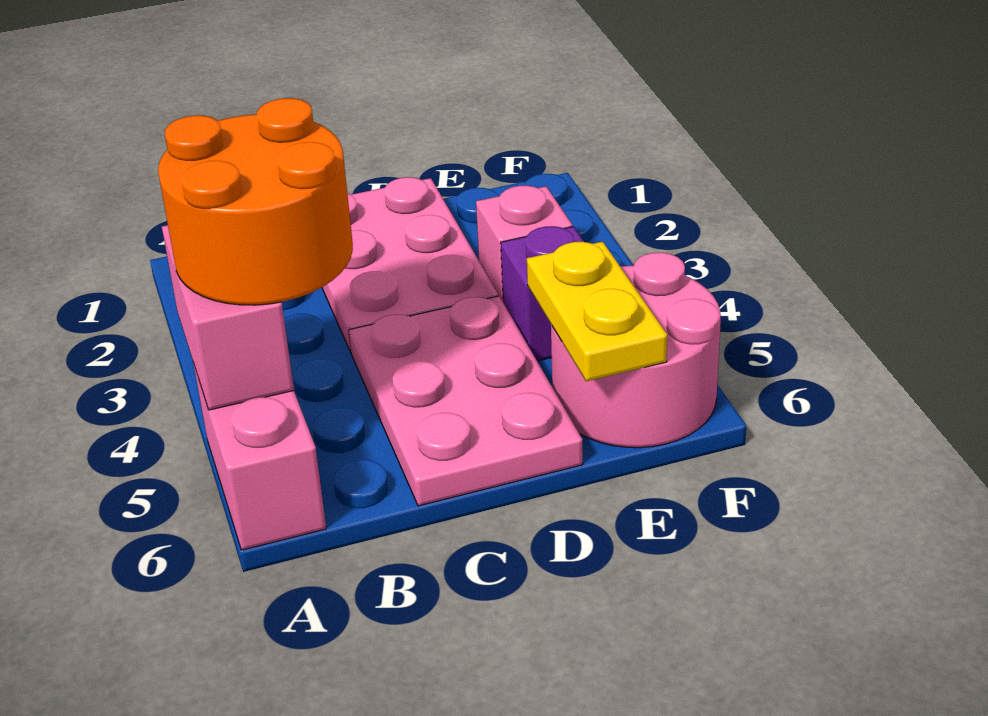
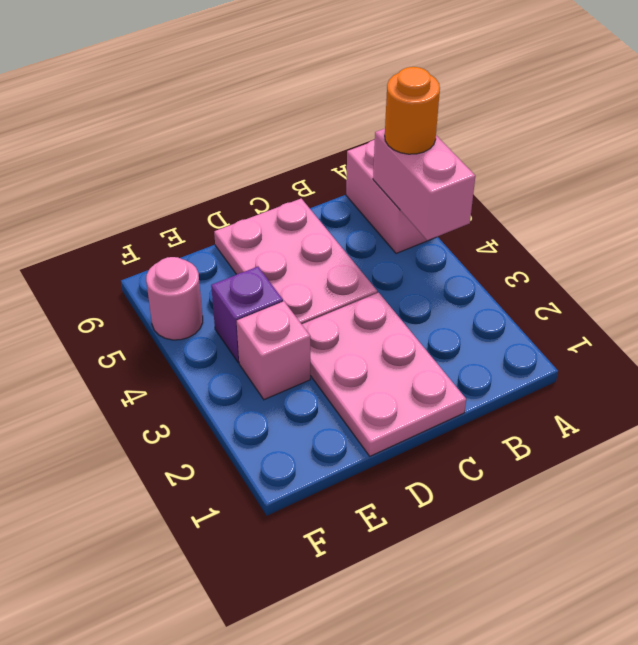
orange round brick A4:B5 level 3 -> orange round brick A5 level 3
pink round brick E5:F6 level 1 -> pink round brick F5 level 1
yellow plate E5:E6 level 2 -> none

